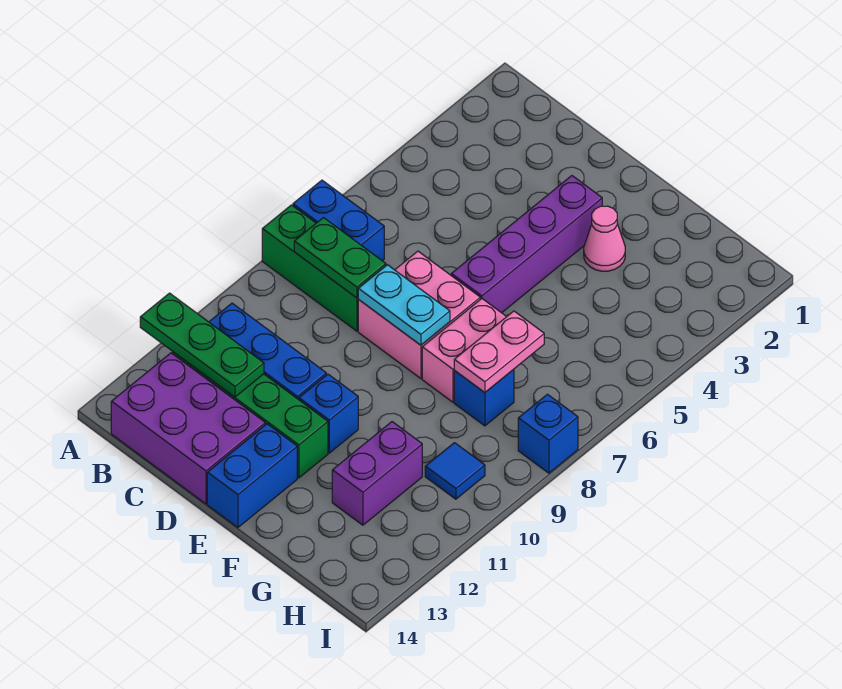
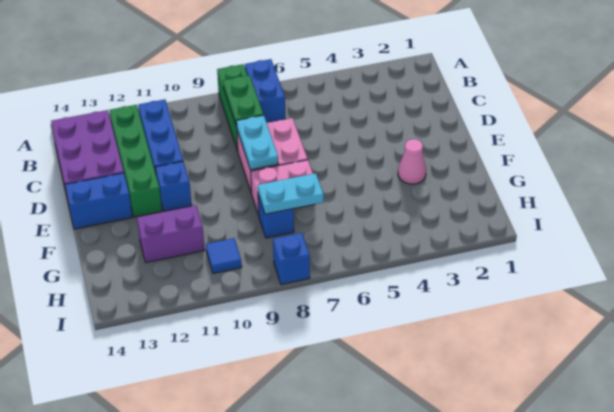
green plate A12:C12 level 2 -> none
purple brick E3:E6 level 1 -> none
pink plate G7:G8 level 2 -> cyan plate G7:G8 level 2

